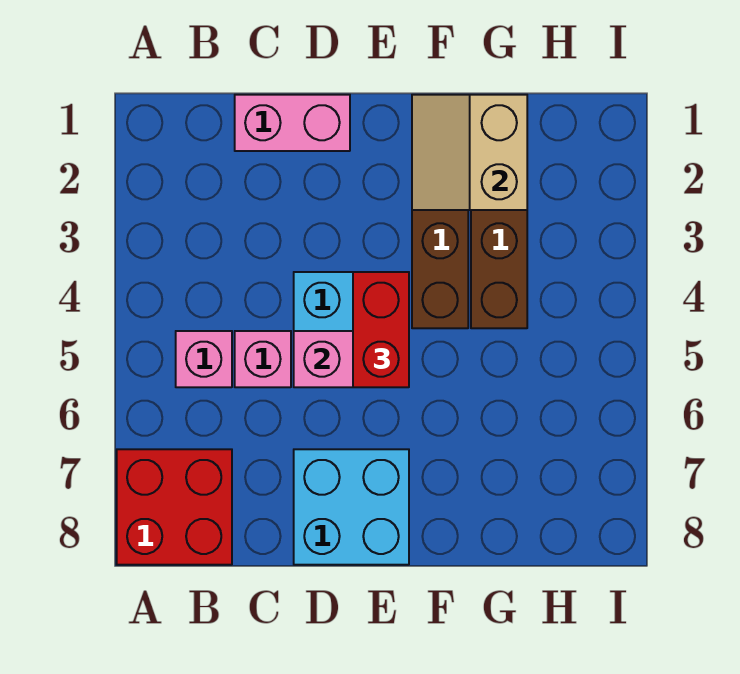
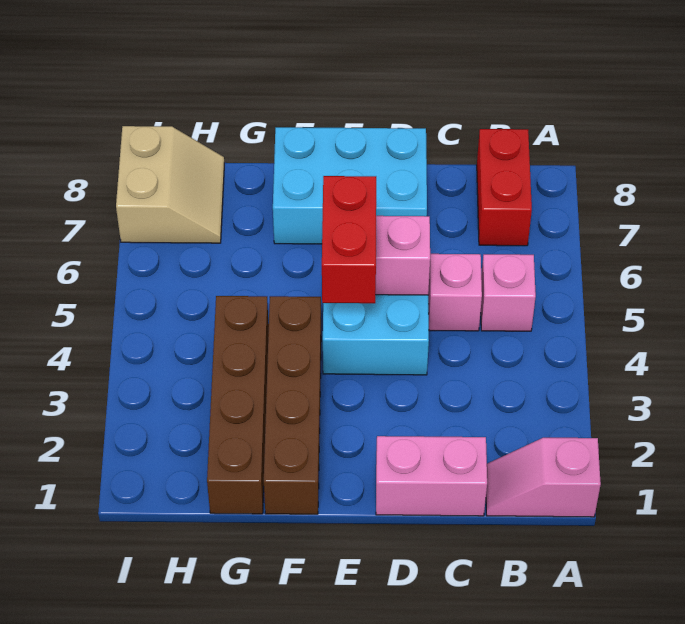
none -> pink slope A1:B1 level 1 top A
red brick A7:B8 level 1 -> red brick B7:B8 level 1
cyan brick D7:E8 level 1 -> cyan brick D7:F8 level 1
tan slope F1:G2 level 2 top G -> tan slope H7:I8 level 1 top I

